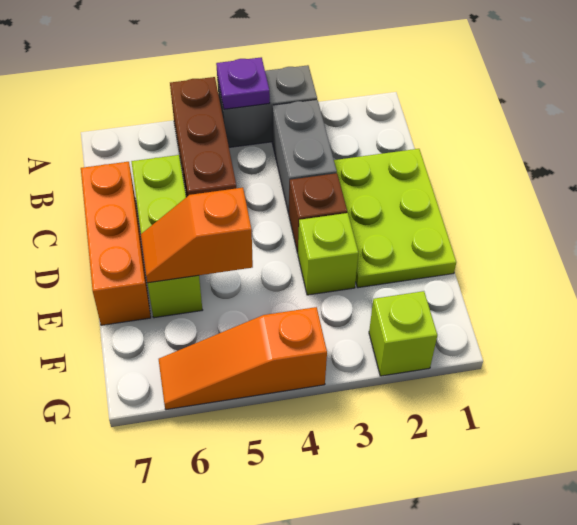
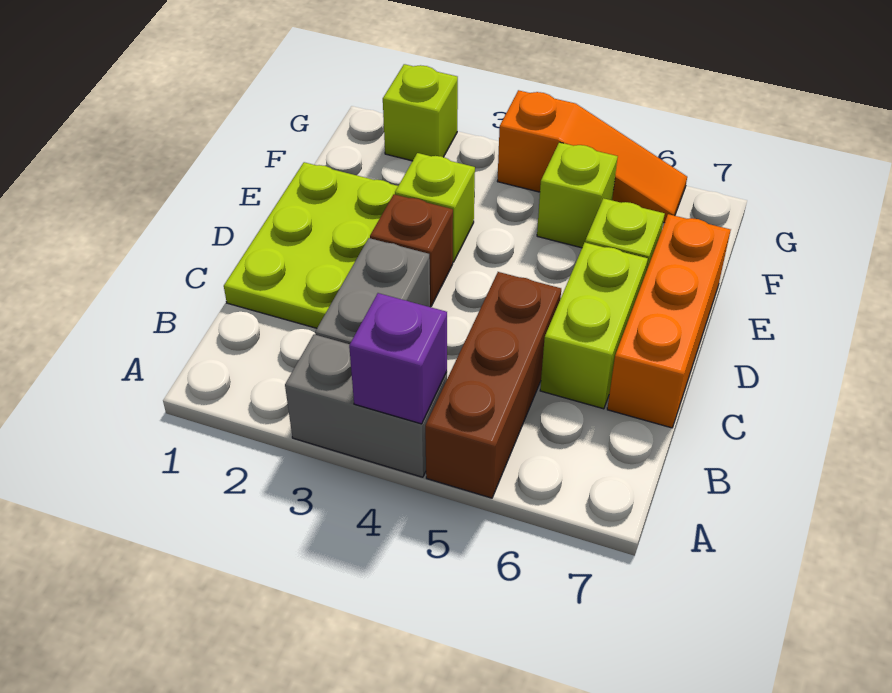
purple plate A4 level 2 -> purple brick A4 level 2
orange slope E5:E6 level 2 top 5 -> none
none -> lime brick F5 level 1

